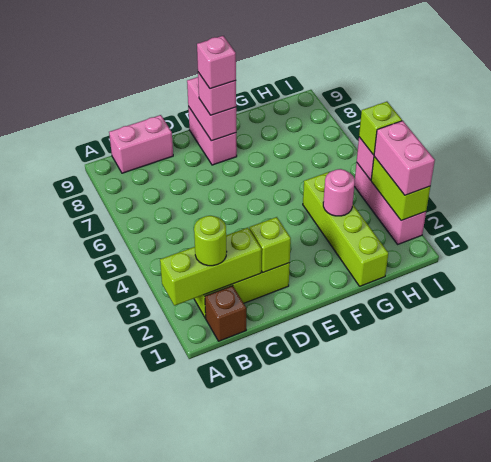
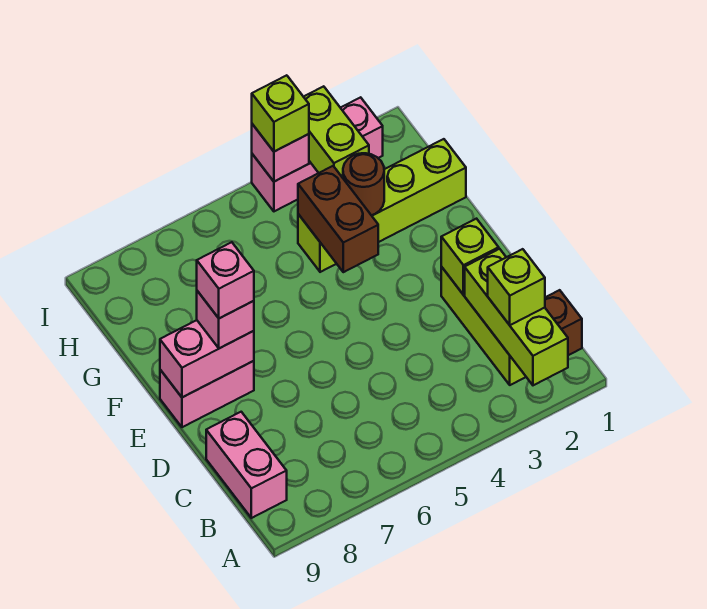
lime round brick B2 level 3 -> lime brick B2 level 3
none -> brown brick F4:G4 level 2
pink round brick G3 level 2 -> brown round brick G3 level 2
lime brick I2:I3 level 2 -> lime brick H3:I3 level 2
pink brick I2:I3 level 3 -> none

